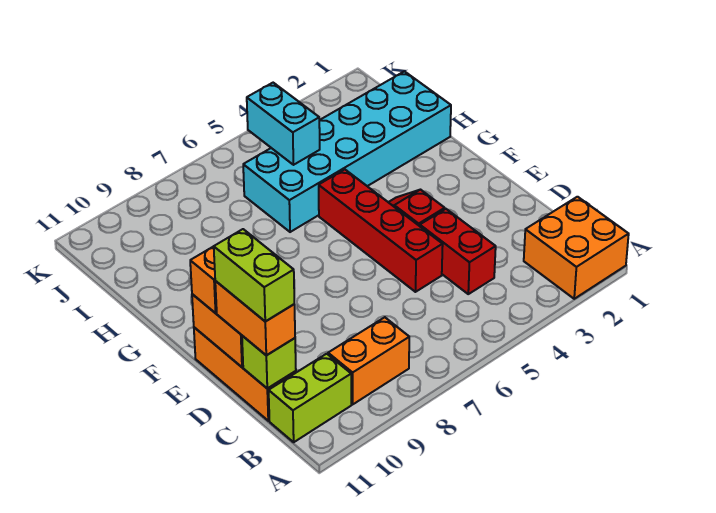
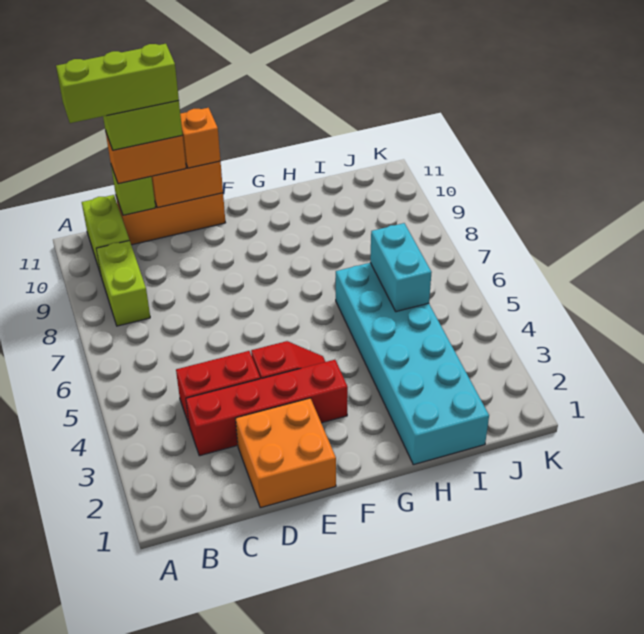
orange brick A1:B2 level 1 -> orange brick D1:E2 level 1
orange brick B8:B9 level 1 -> lime brick B8:B9 level 1
none -> lime brick B11:D11 level 5
red brick D5:G5 level 1 -> red brick C3:F3 level 1
cyan brick I5:J5 level 2 -> cyan brick I5:I6 level 2

